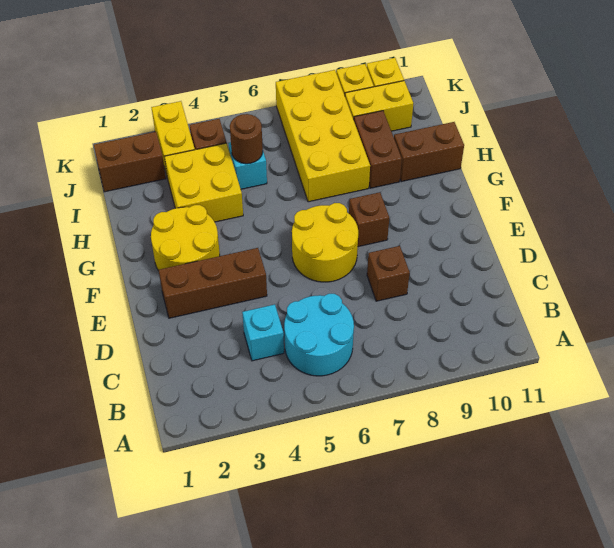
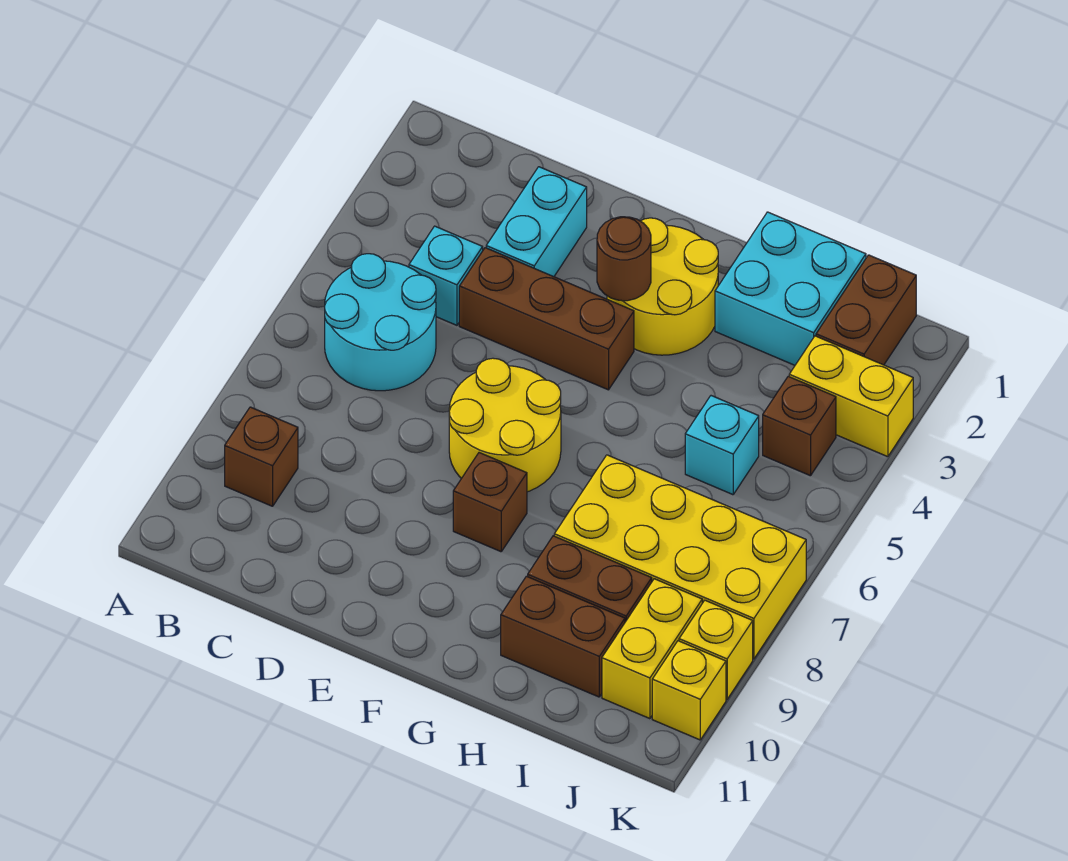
none -> cyan brick D2:D3 level 1
brown brick D8 level 1 -> brown brick B9 level 1
brown brick E2:E4 level 1 -> brown brick D4:F4 level 1
none -> cyan brick H1:I2 level 1
yellow brick H3:I4 level 1 -> none
brown brick H10:H11 level 1 -> brown brick H10:I10 level 1
brown round brick I5 level 2 -> brown round brick F3 level 2

